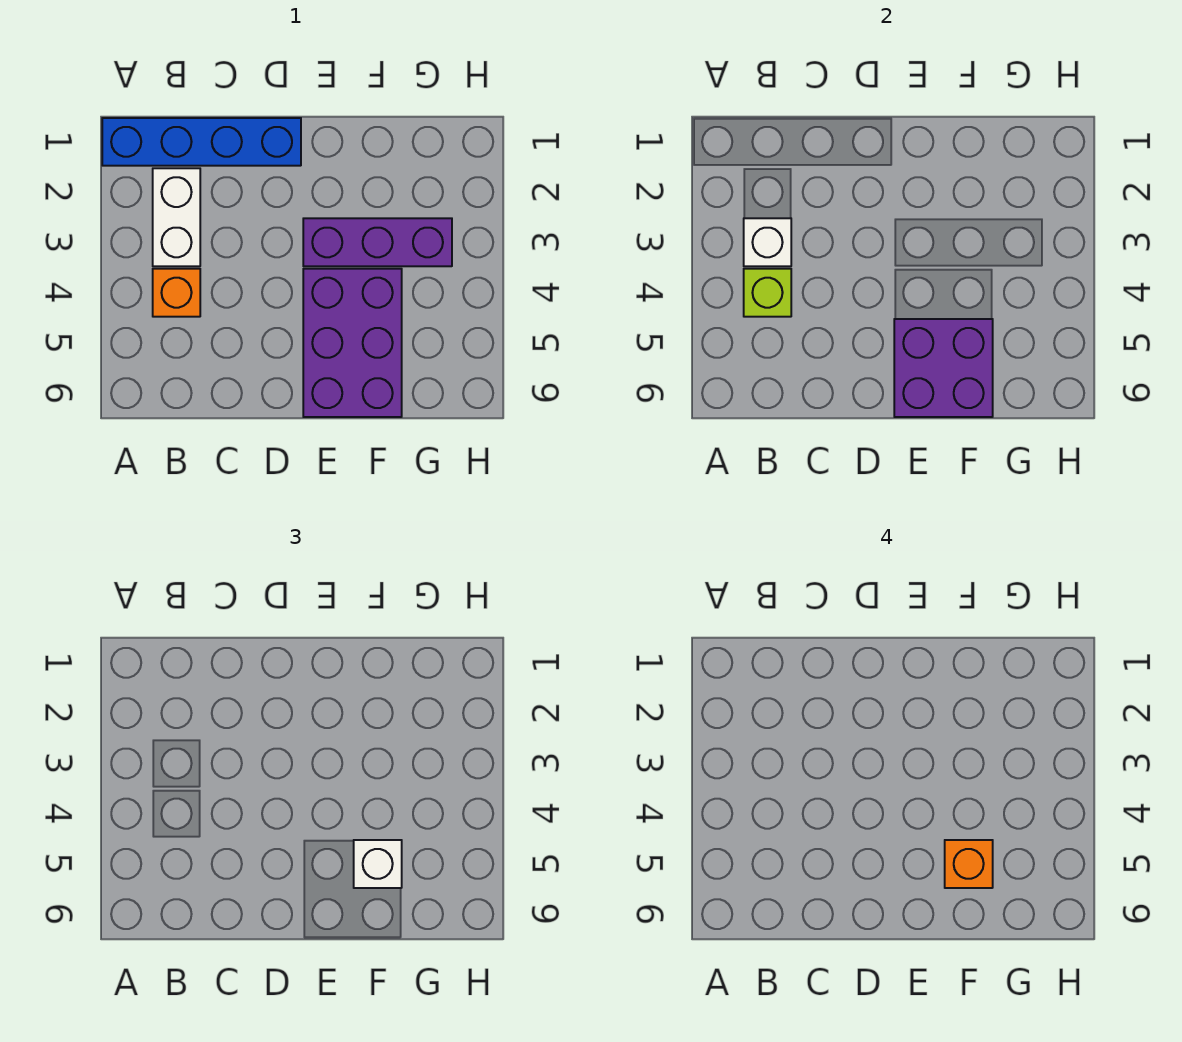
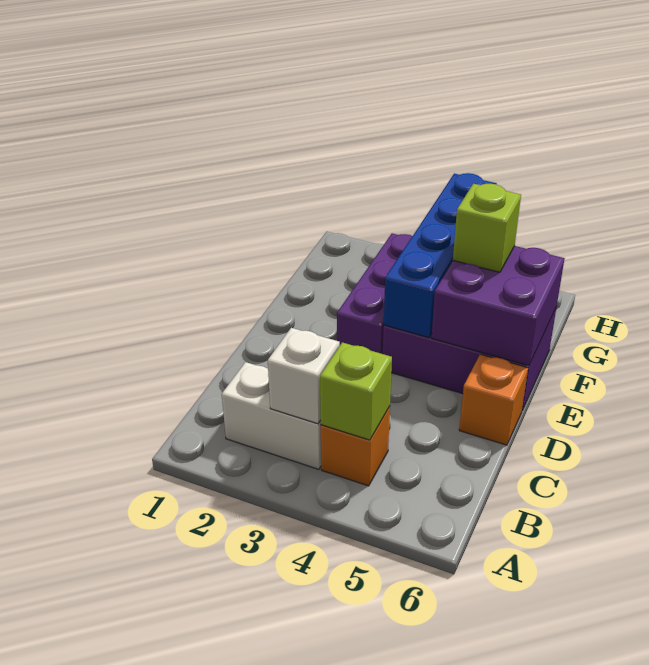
blue brick A1:D1 level 1 -> blue brick E4:H4 level 2
white brick F5 level 3 -> lime brick F5 level 3
orange brick F5 level 4 -> orange brick D6 level 1

